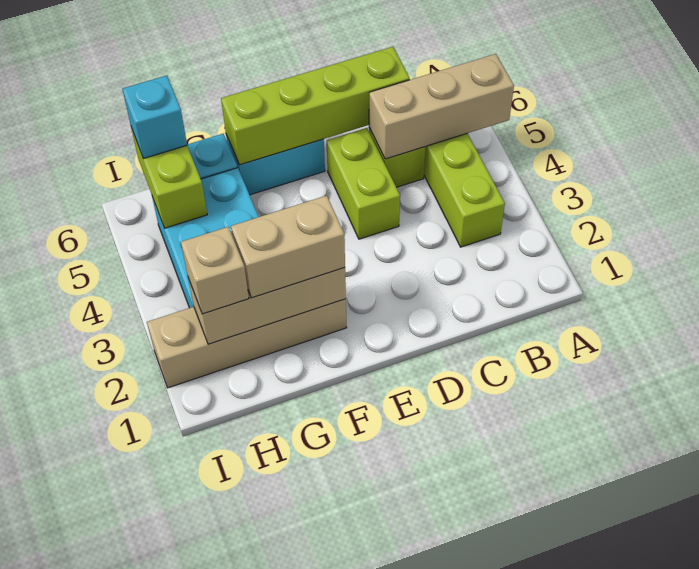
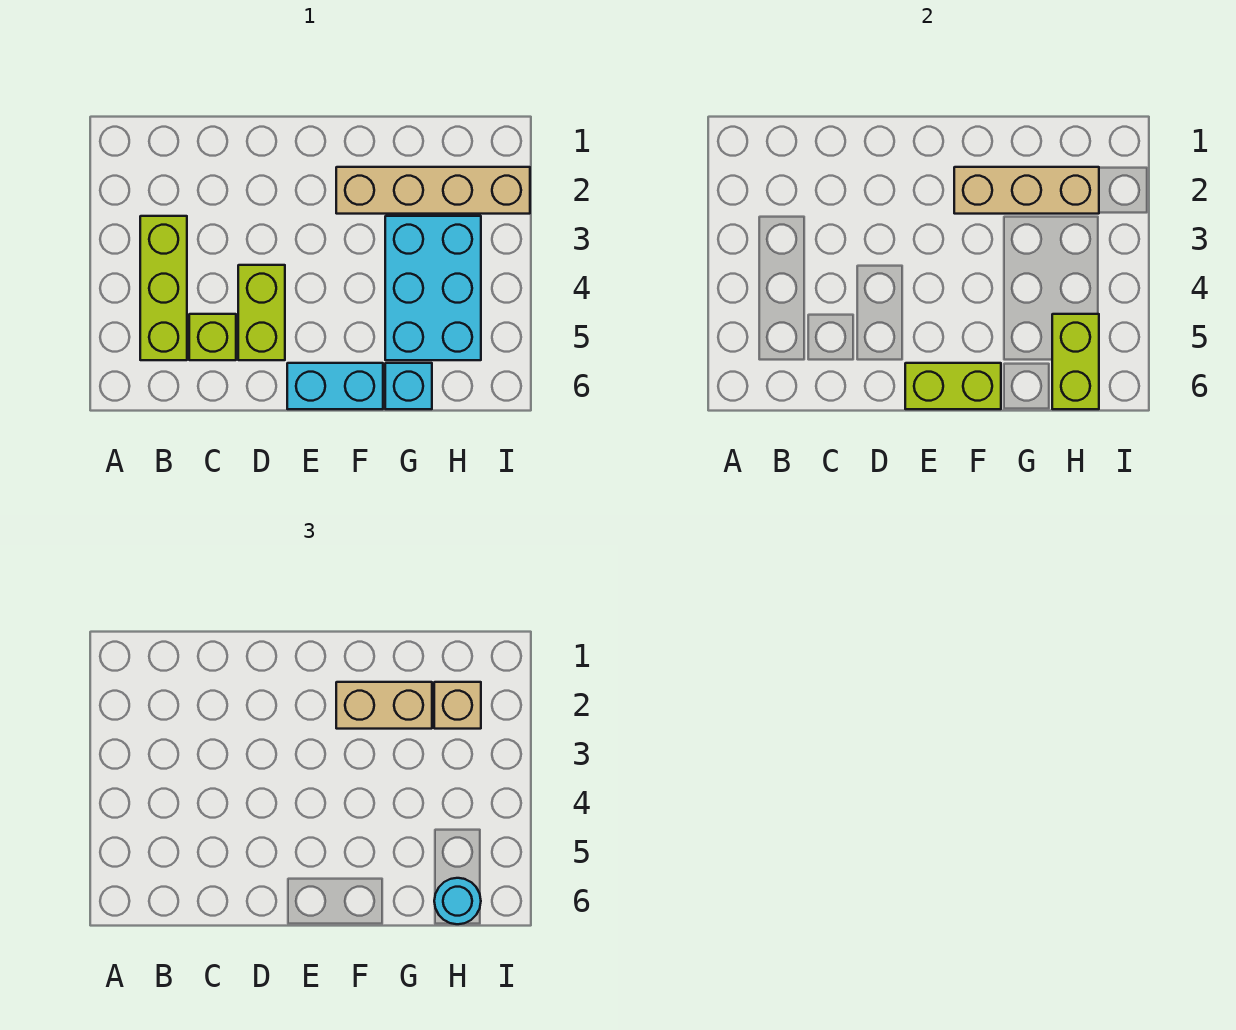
tan brick A5:C5 level 2 -> none
lime brick C6:F6 level 2 -> lime brick E6:F6 level 2
cyan brick H6 level 3 -> cyan round brick H6 level 3

